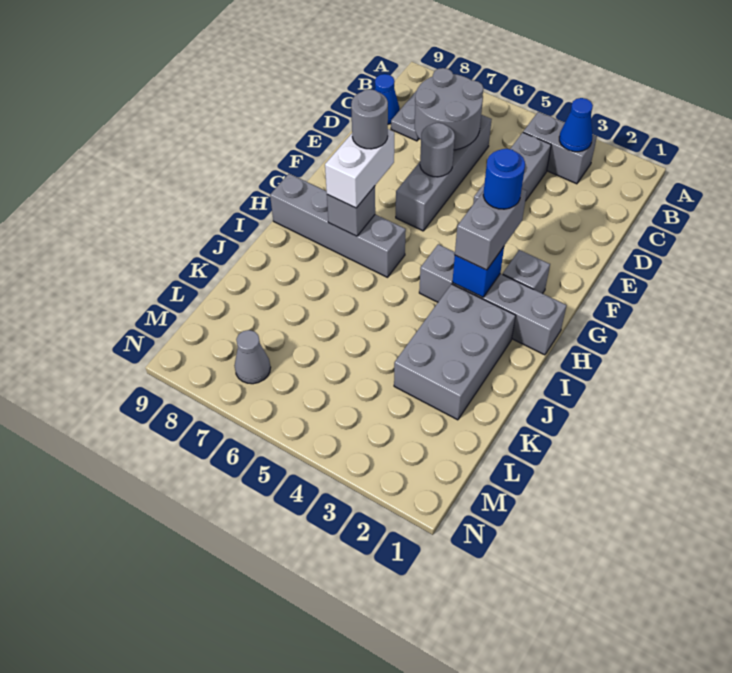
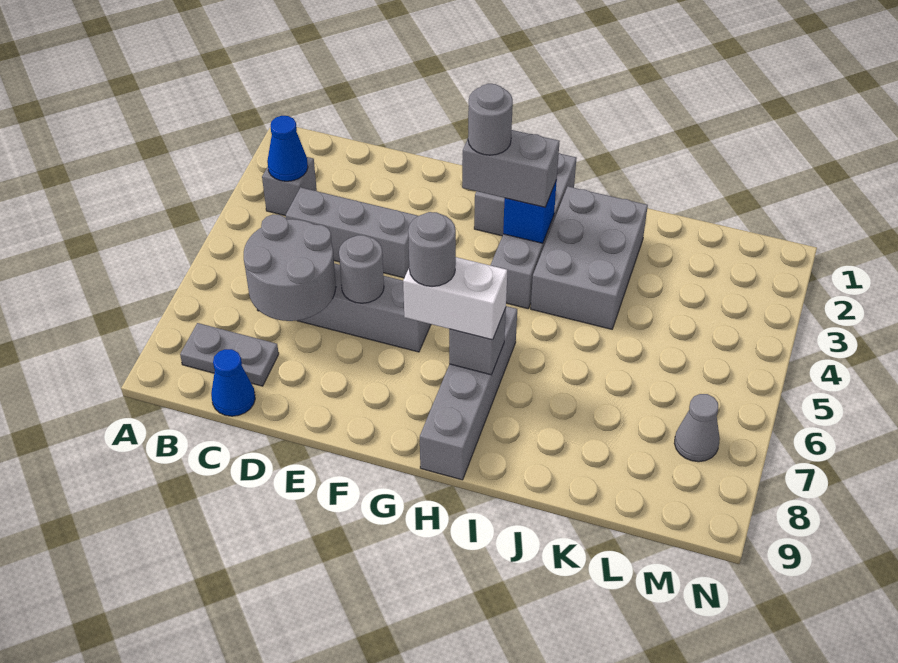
grey brick B3:B4 level 1 -> grey brick B3 level 1
blue round brick G3 level 4 -> grey round brick G3 level 4
grey brick I2:K3 level 1 -> grey brick I2:J4 level 1

